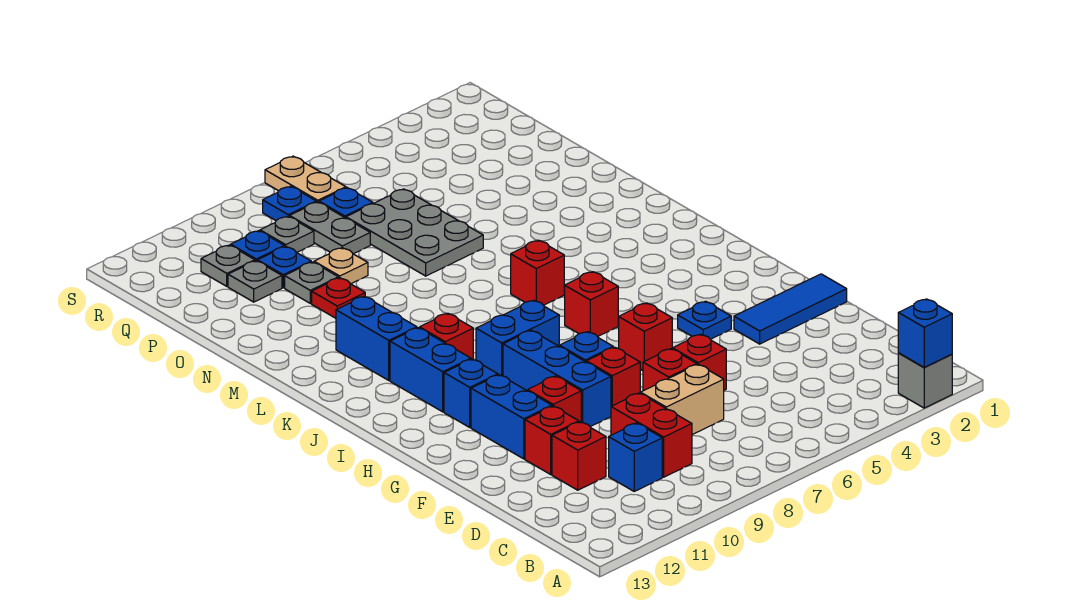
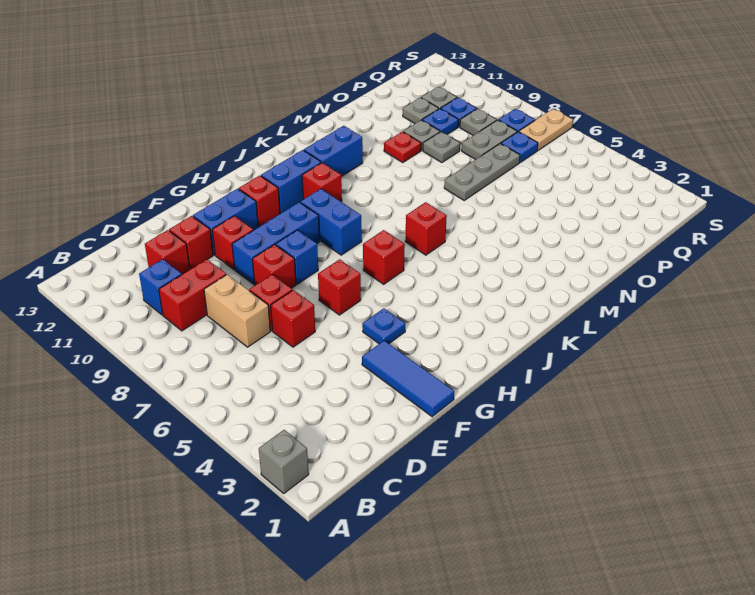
blue brick A2 level 2 -> none
blue brick H11 level 1 -> red brick H11 level 1
grey plate N6:P7 level 1 -> grey plate N7:P7 level 1
tan plate O9 level 1 -> grey plate O9 level 1

